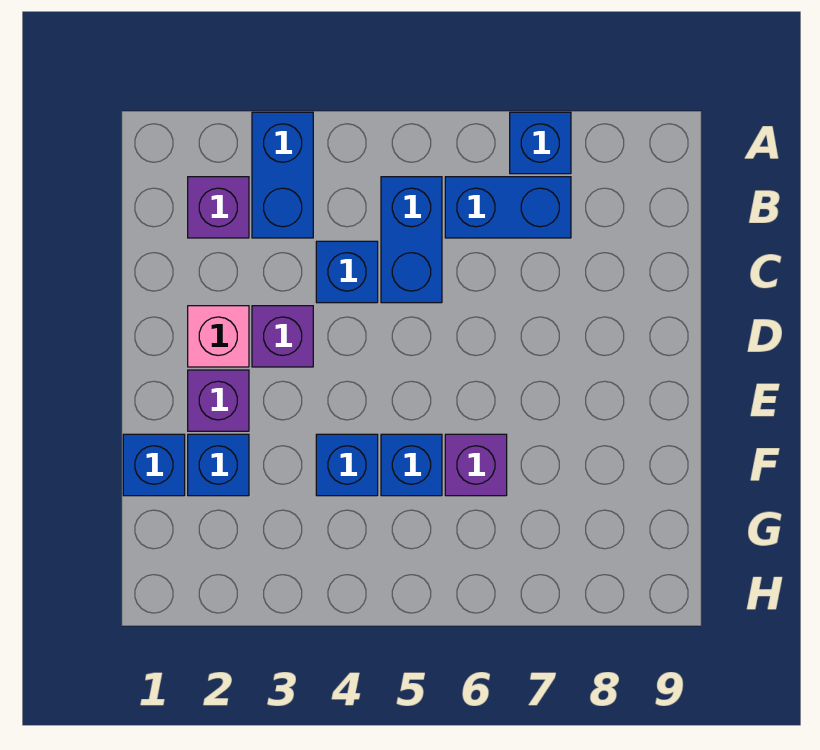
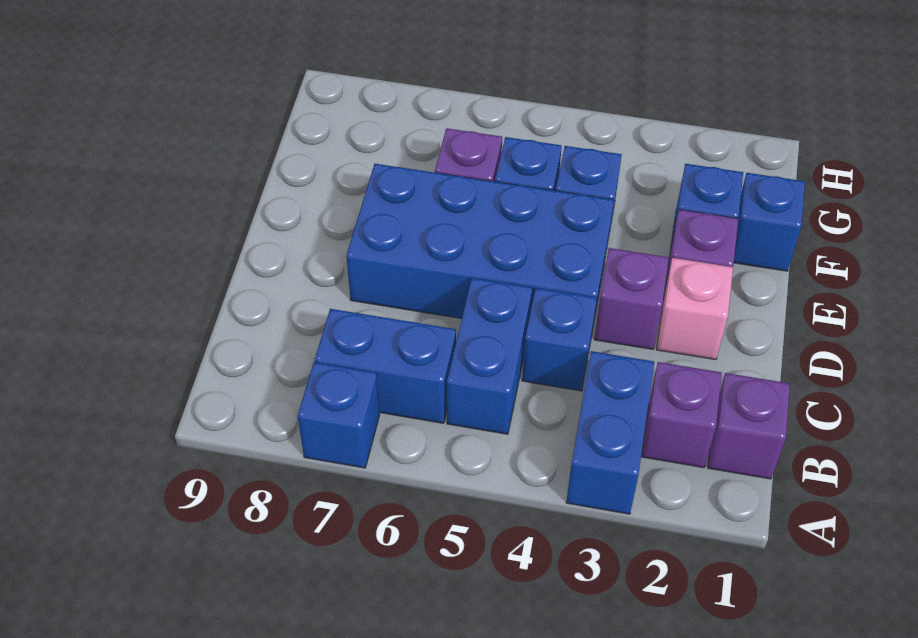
none -> purple brick B1 level 1
none -> blue brick D4:E7 level 1

